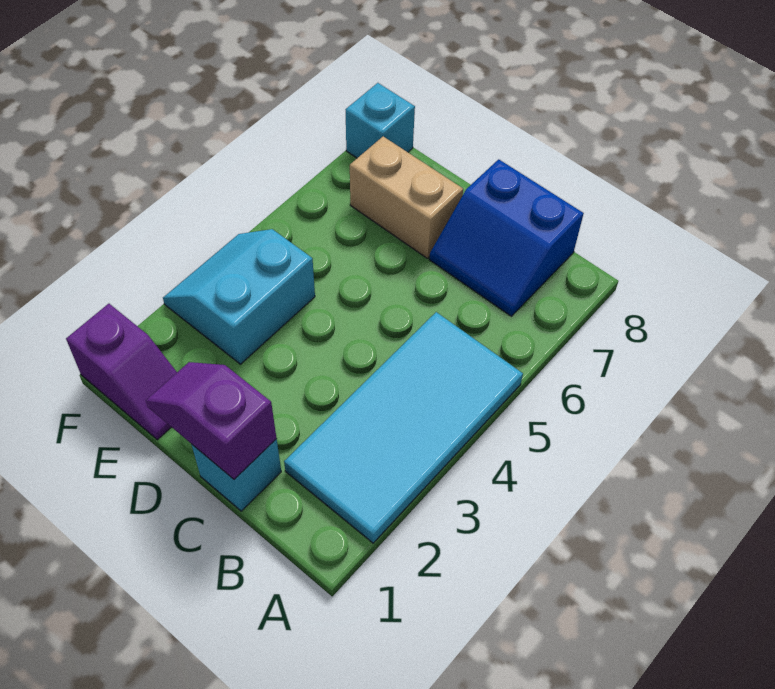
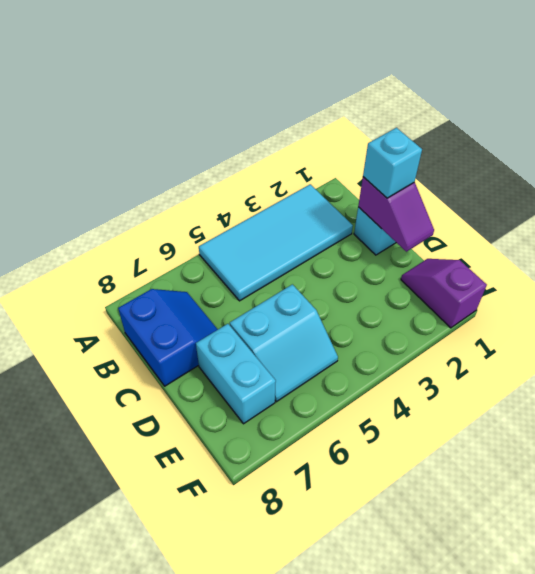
tan brick D7:E7 level 1 -> cyan brick D7:E7 level 1
cyan slope E3:F4 level 1 top E -> cyan slope D5:E6 level 1 top D
cyan brick F8 level 1 -> cyan brick C1 level 3

